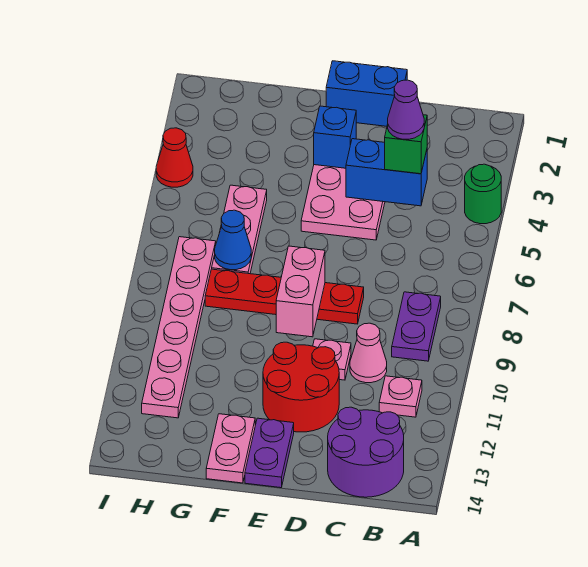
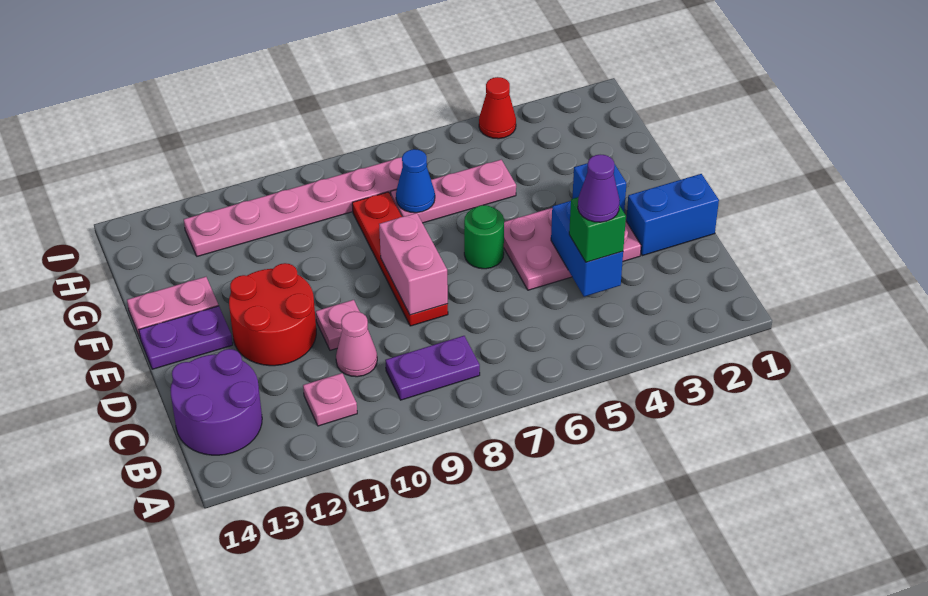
green round brick A4 level 1 -> green round brick E6 level 1
blue brick D1:E1 level 1 -> blue brick D1:D2 level 1
pink brick E8:E9 level 2 -> pink brick D8:E8 level 2

